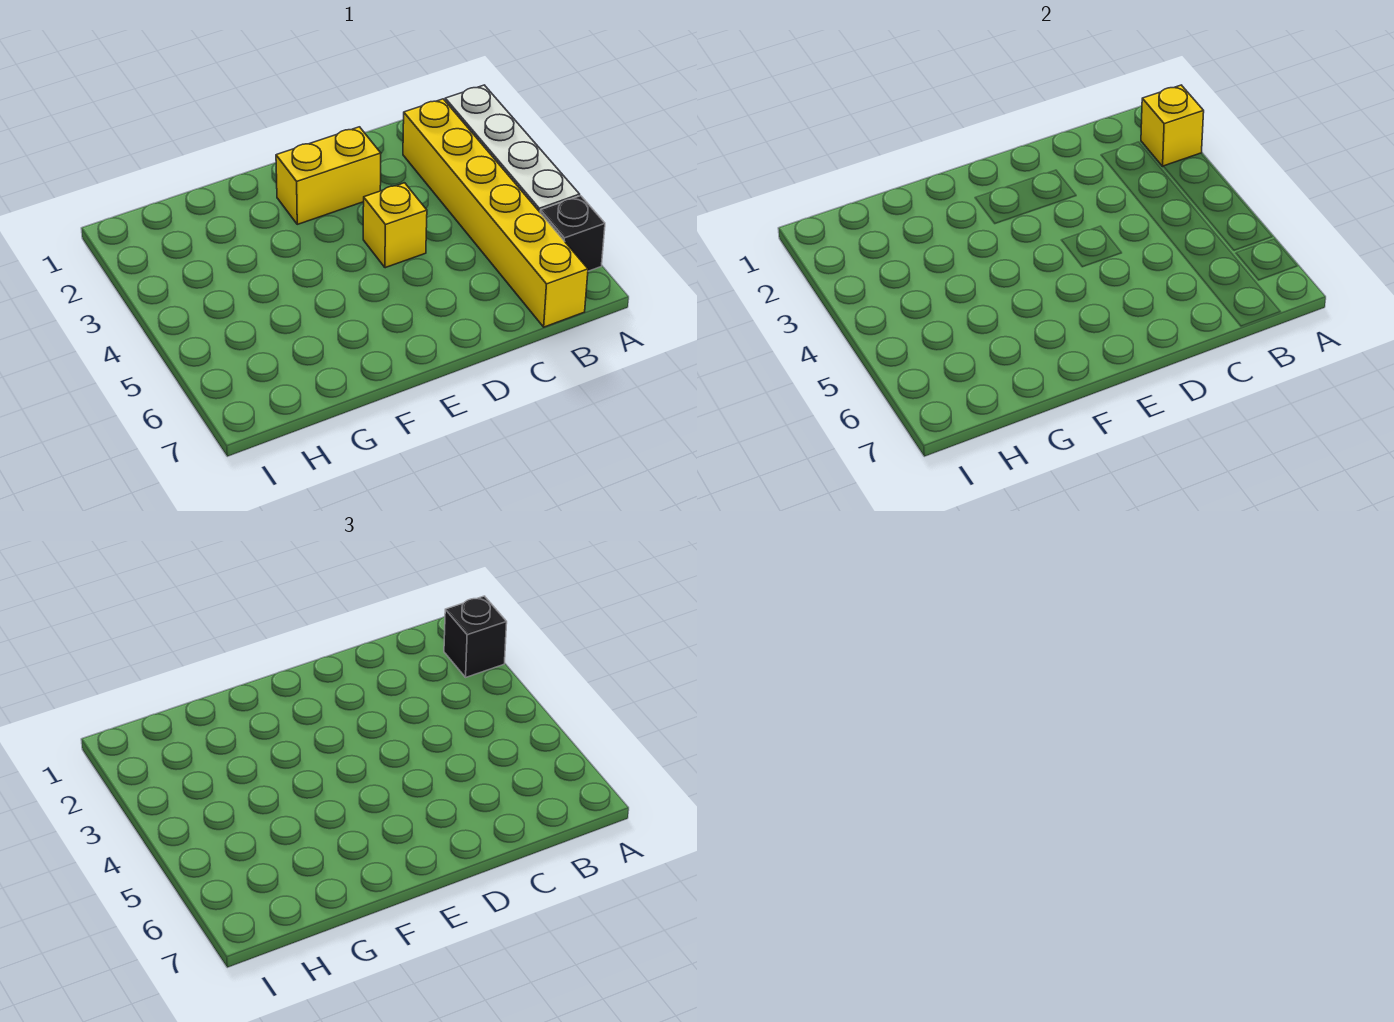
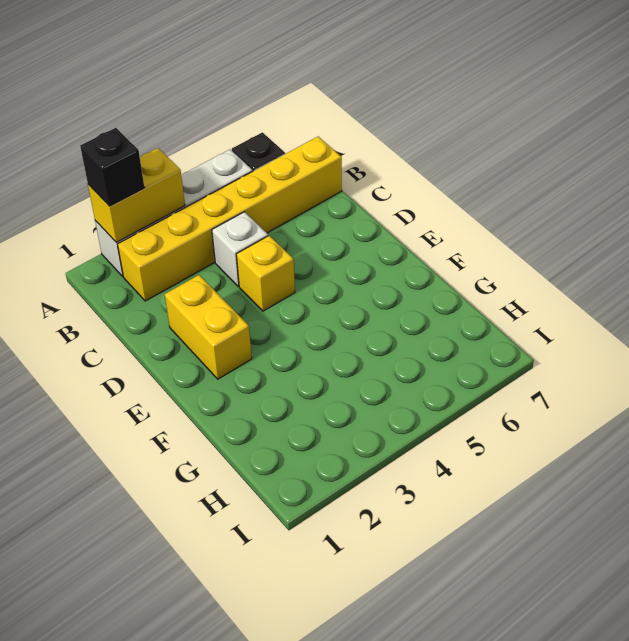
yellow brick A2 level 2 -> yellow brick A2:A3 level 2
none -> white brick C4 level 1

